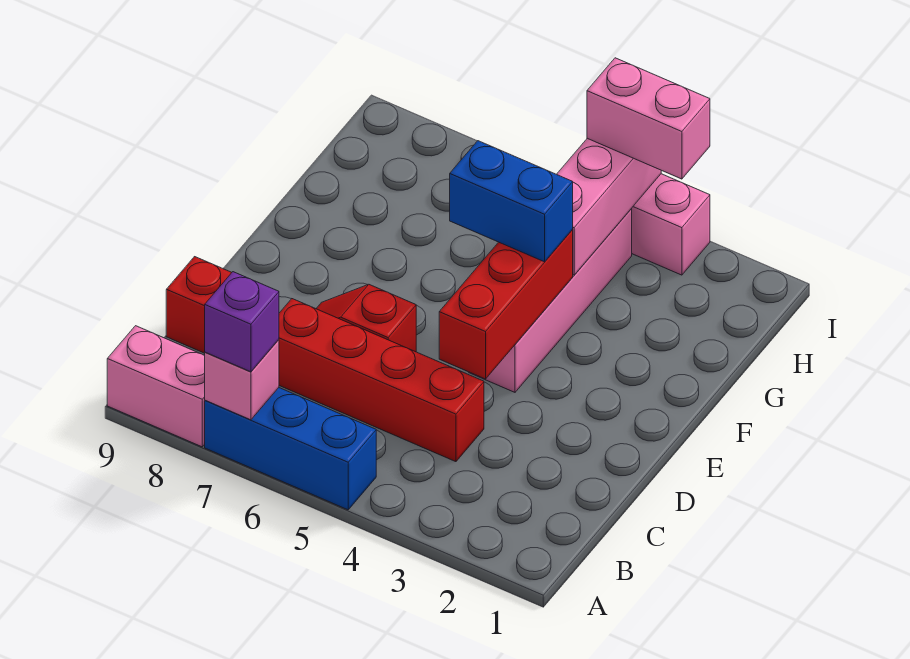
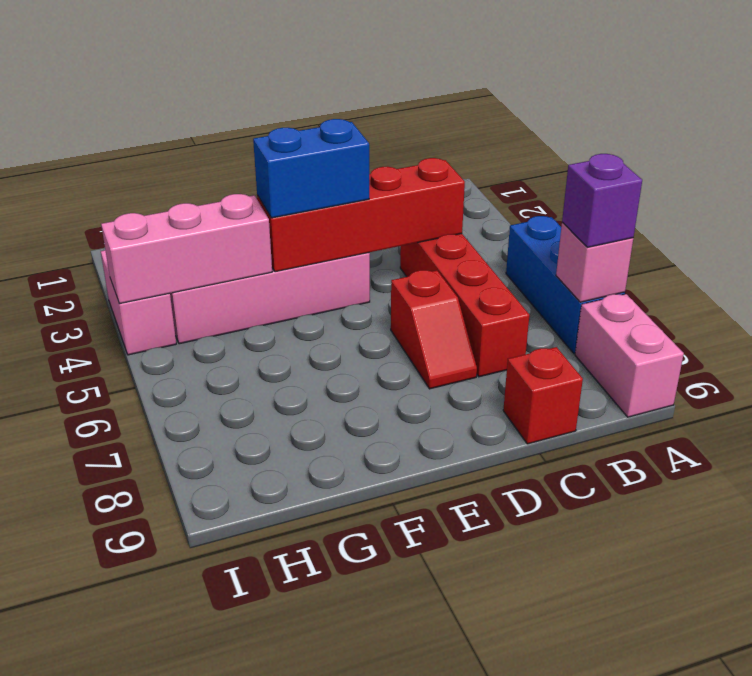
red brick D4:F4 level 2 -> red brick C4:F4 level 2
blue brick F4:F5 level 3 -> blue brick E4:F4 level 3
pink brick I3:I4 level 3 -> none

